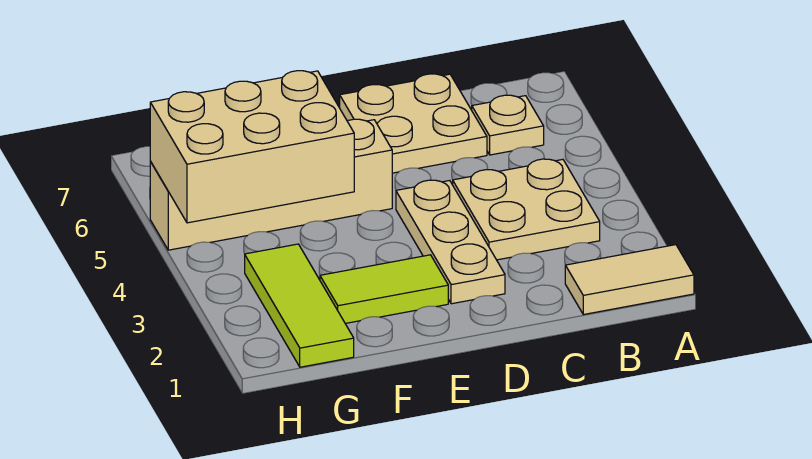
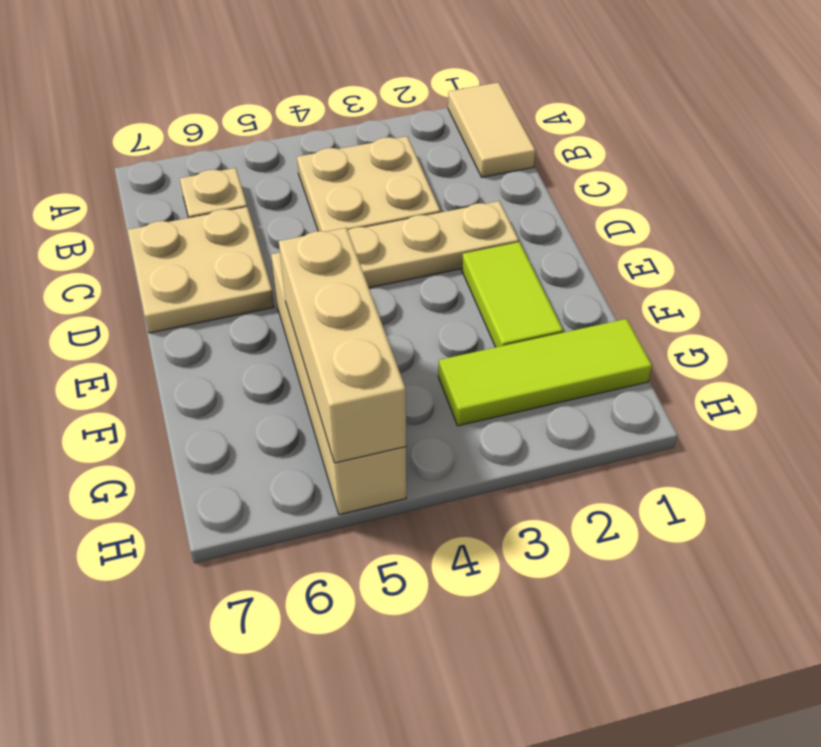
tan brick F4:H5 level 2 -> tan brick F5:H5 level 2

